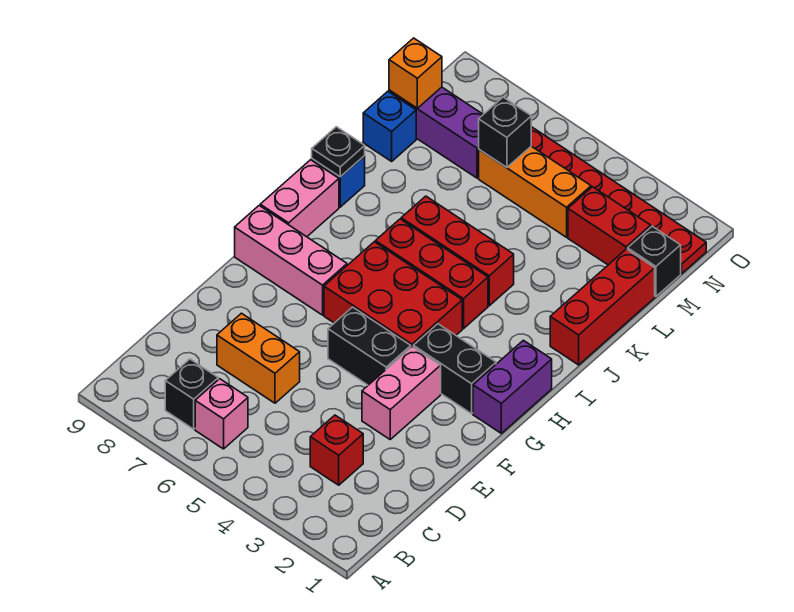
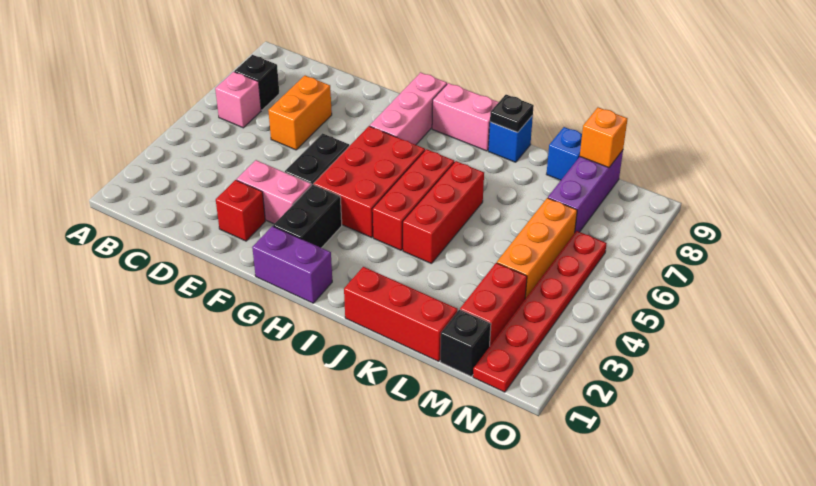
red brick C3 level 1 -> red brick E2 level 1
black brick M6 level 2 -> none

